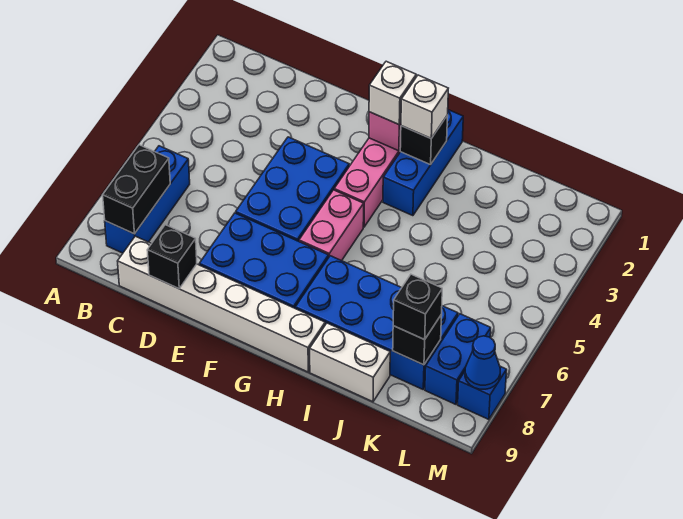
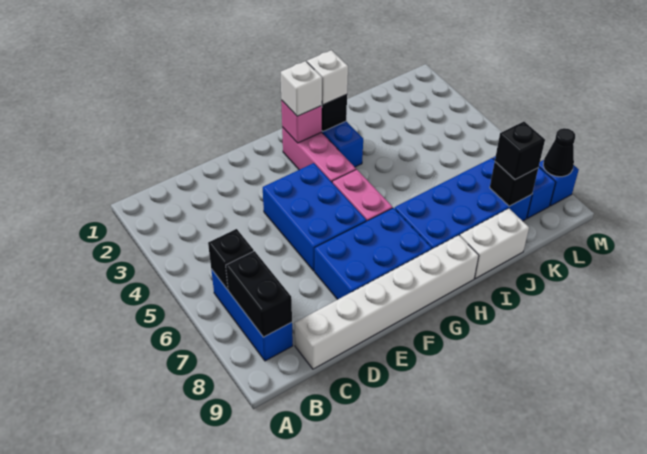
black brick D9 level 2 -> black brick B6 level 2
blue cone M8 level 2 -> black cone M8 level 2

